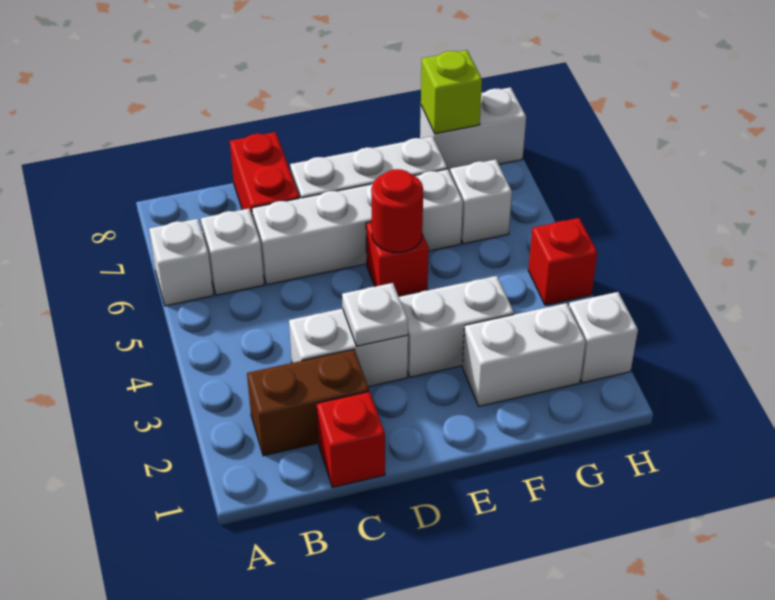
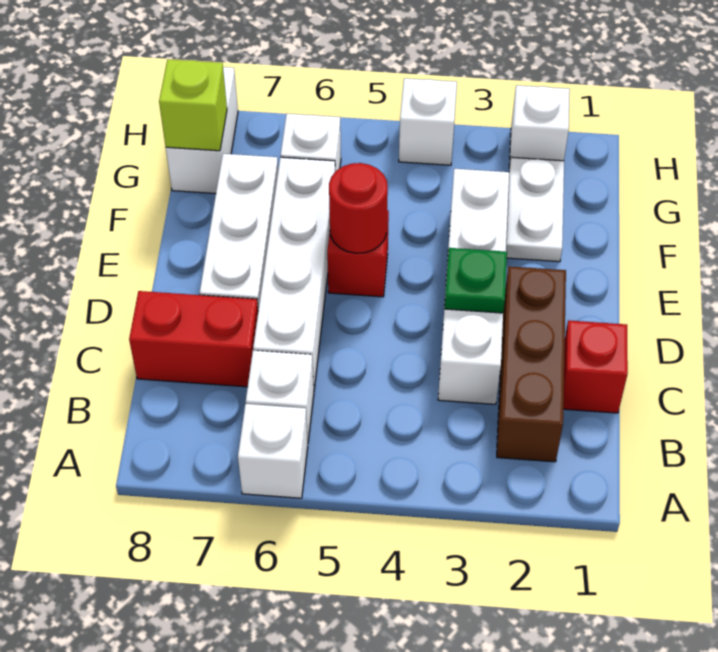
brown brick B2:C2 level 1 -> brown brick B2:D2 level 1
white plate D3 level 2 -> green plate D3 level 2
white brick F2:G2 level 1 -> white plate F2:G2 level 1
red brick H4 level 1 -> white brick H4 level 1

